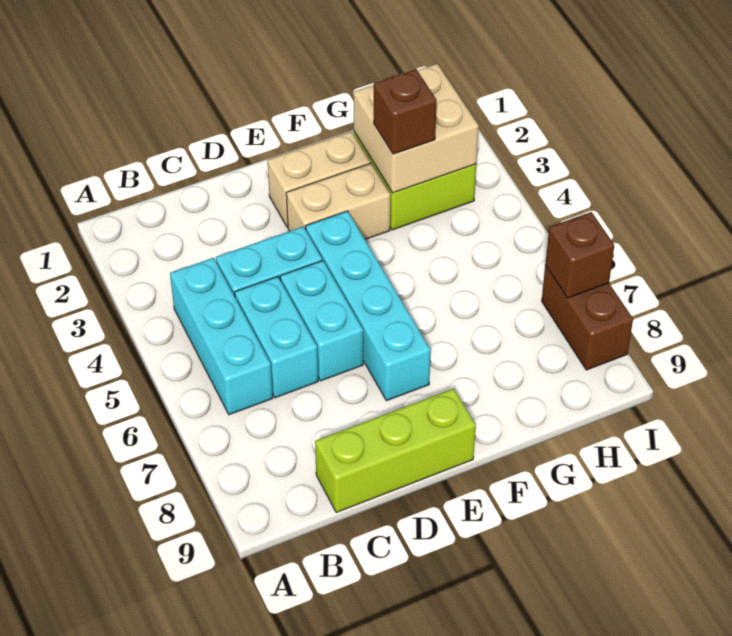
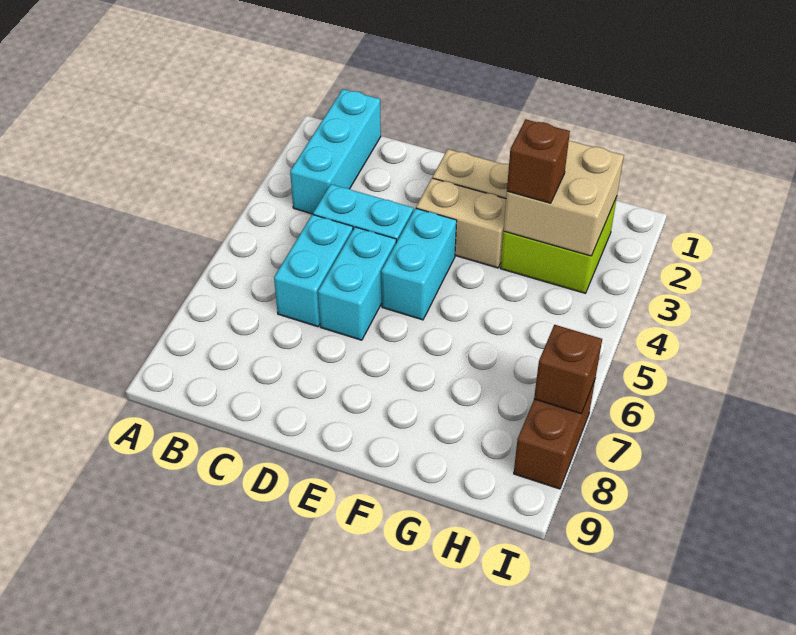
cyan brick B4:B6 level 1 -> cyan brick B1:B3 level 1
lime brick C9:E9 level 1 -> none
cyan brick E4:E7 level 1 -> cyan brick E4:E5 level 1

